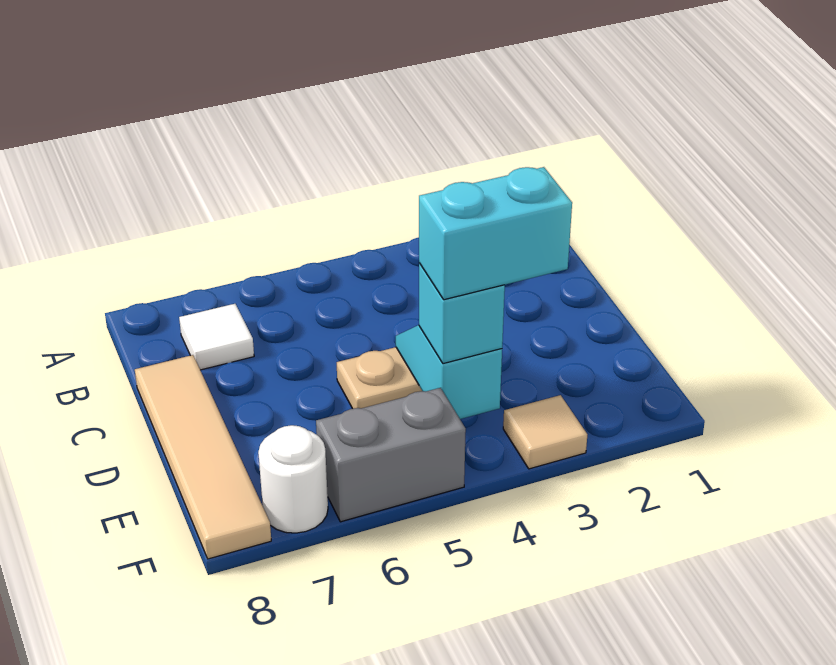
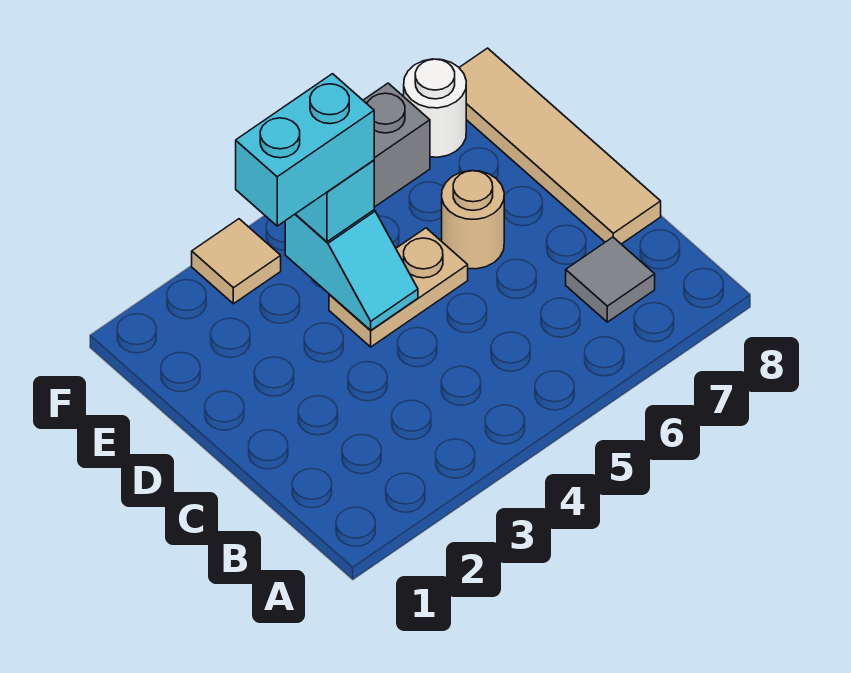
white tile B7 level 1 -> grey tile B7 level 1
none -> tan round brick D6 level 1

